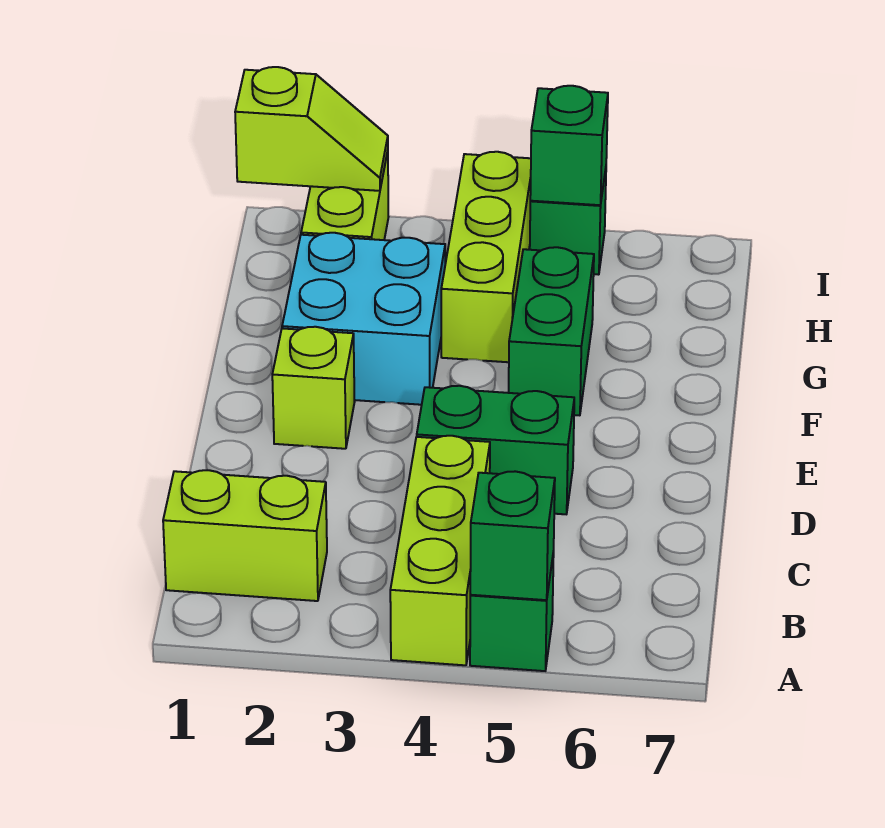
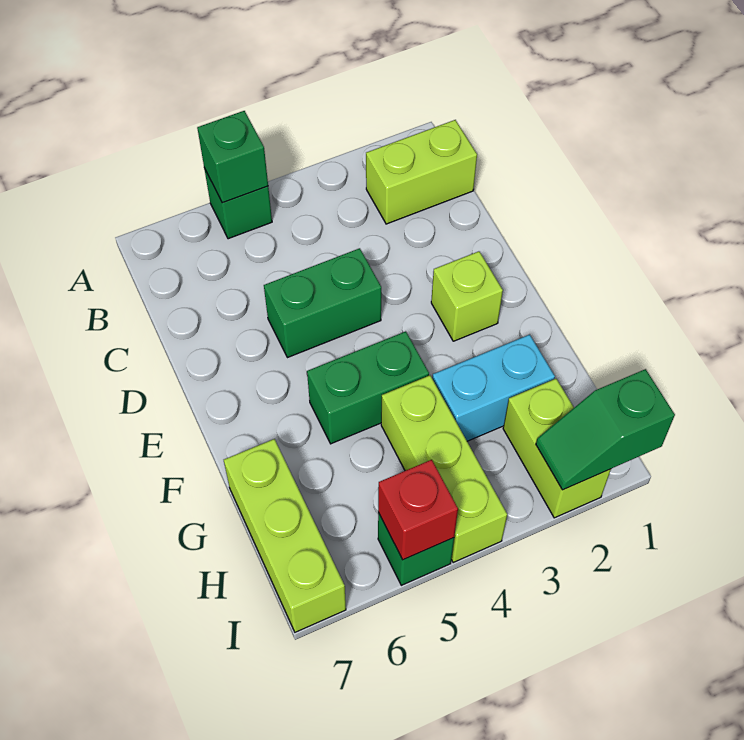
lime brick A4:C4 level 1 -> lime brick G7:I7 level 1
cyan brick F2:G3 level 1 -> cyan brick G2:G3 level 1
green brick F5:G5 level 1 -> green brick F4:F5 level 1
lime slope I1:I2 level 2 top 1 -> green slope I1:I2 level 2 top 1
green brick I5 level 2 -> red brick I5 level 2

